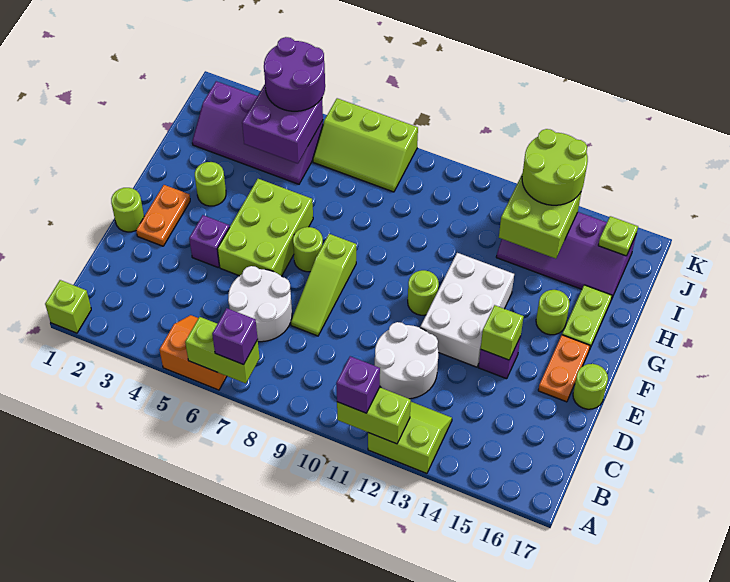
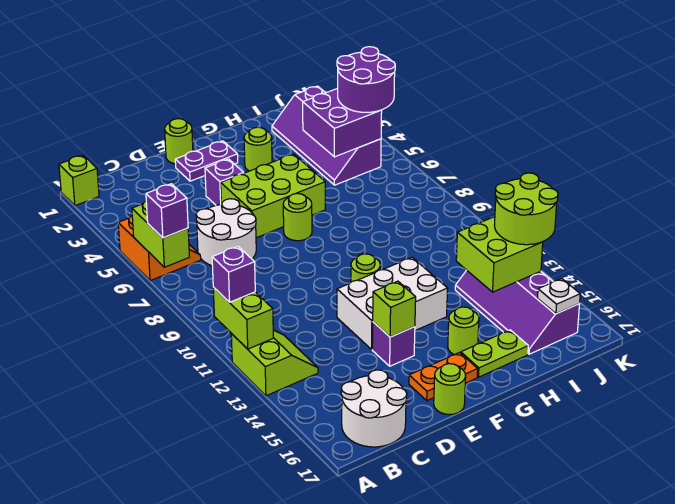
white round brick C11:D12 level 1 -> white round brick B16:C17 level 1
lime slope D8:F8 level 1 top F -> none
orange plate E2:F2 level 1 -> purple plate E2:F2 level 1
lime slope J6:K8 level 1 top K -> none
lime plate J16 level 2 -> white plate J16 level 2

